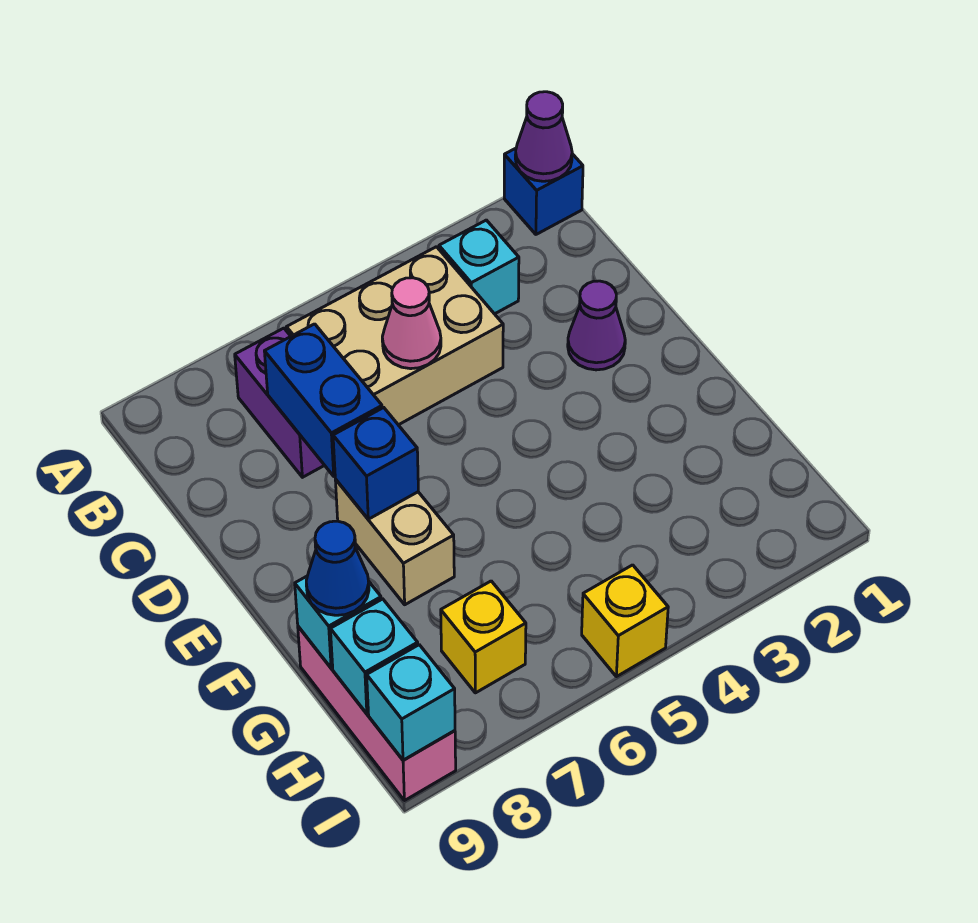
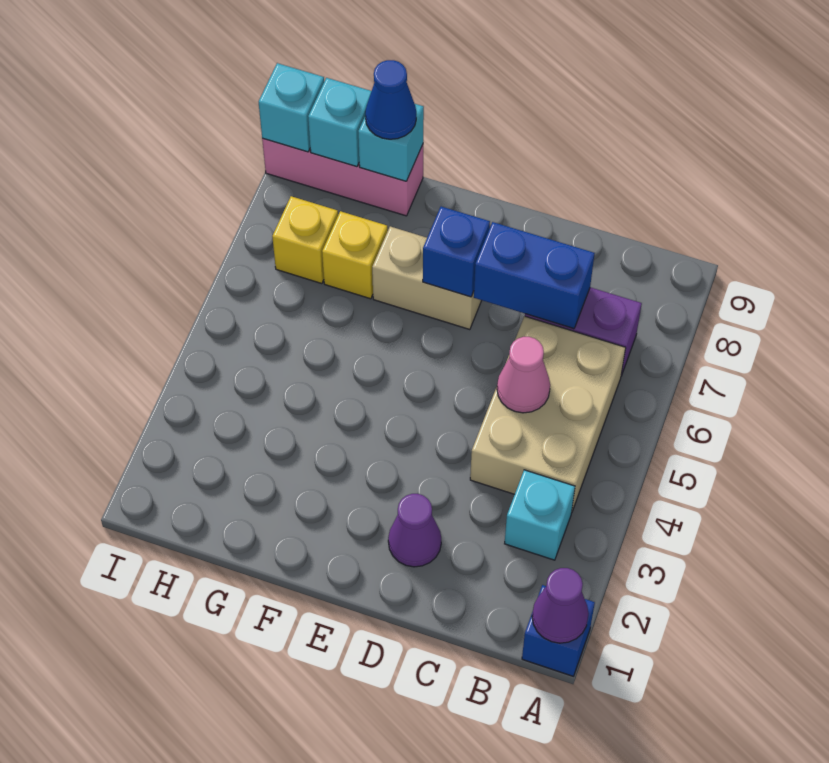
yellow brick I5 level 1 -> yellow brick G7 level 1

